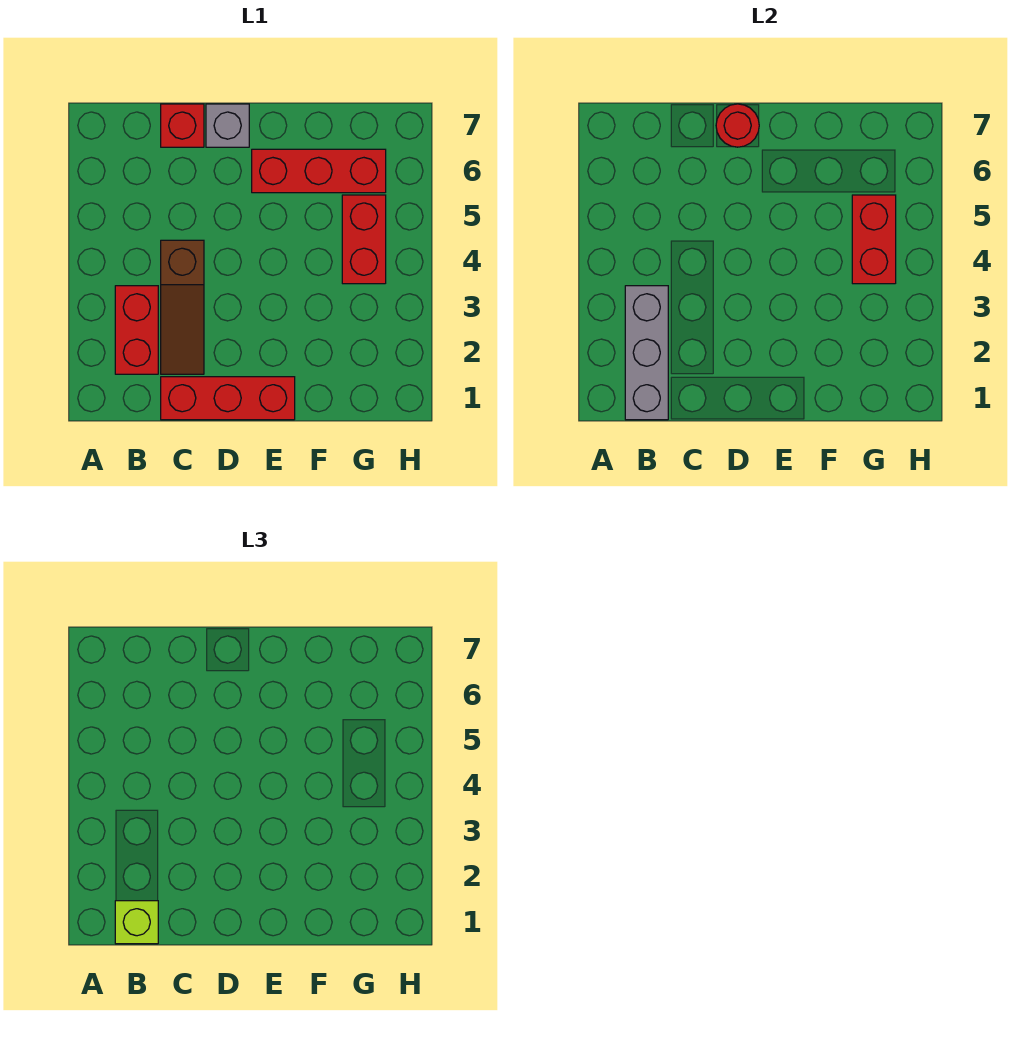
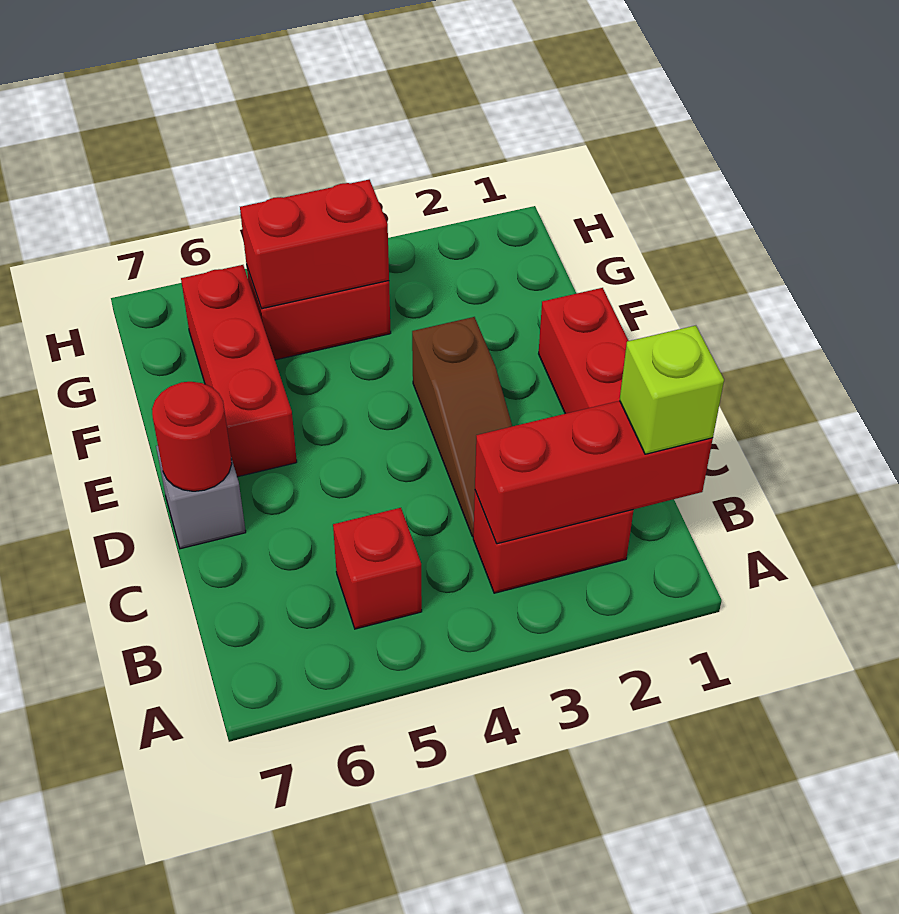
grey brick B1:B3 level 2 -> red brick B1:B3 level 2
brown slope C2:C4 level 1 top 4 -> brown slope C3:E3 level 1 top E
red brick C7 level 1 -> red brick B5 level 1

